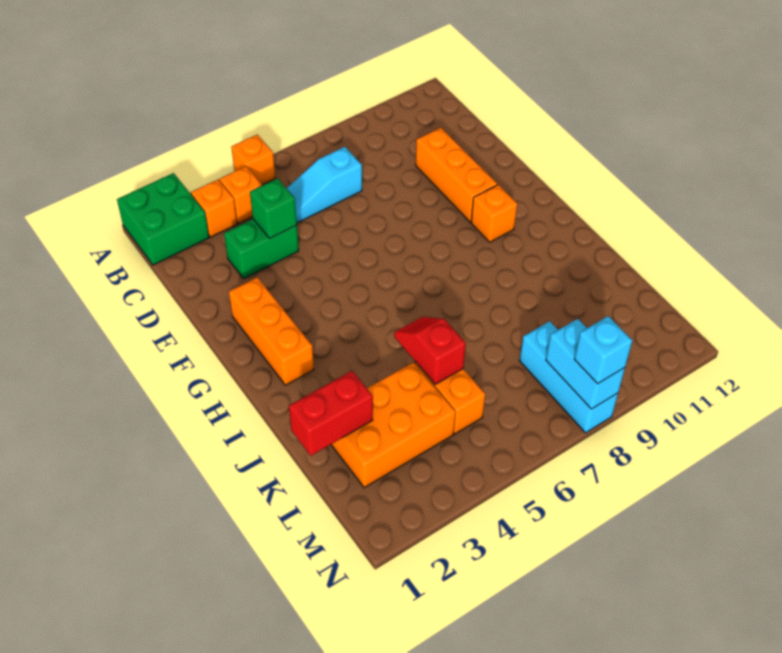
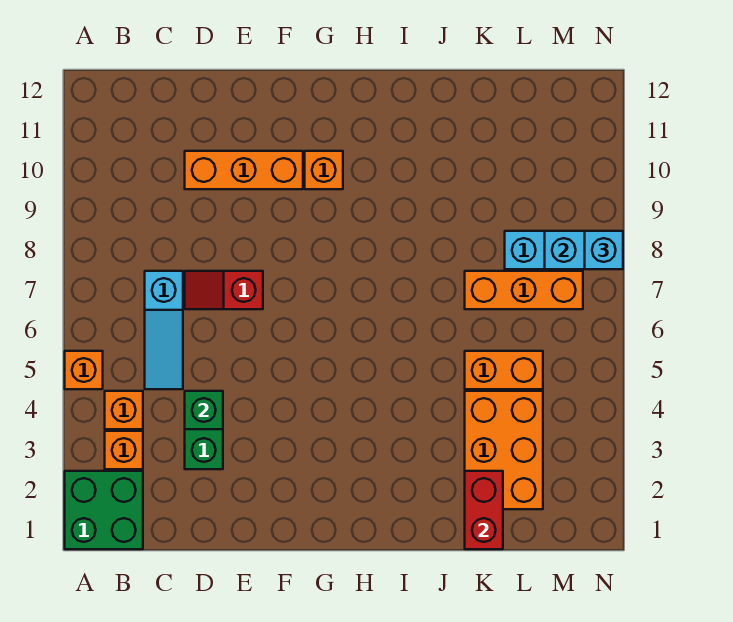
orange brick F2:H2 level 1 -> orange brick K7:M7 level 1
red slope J5:K5 level 2 top K -> red slope D7:E7 level 1 top E

